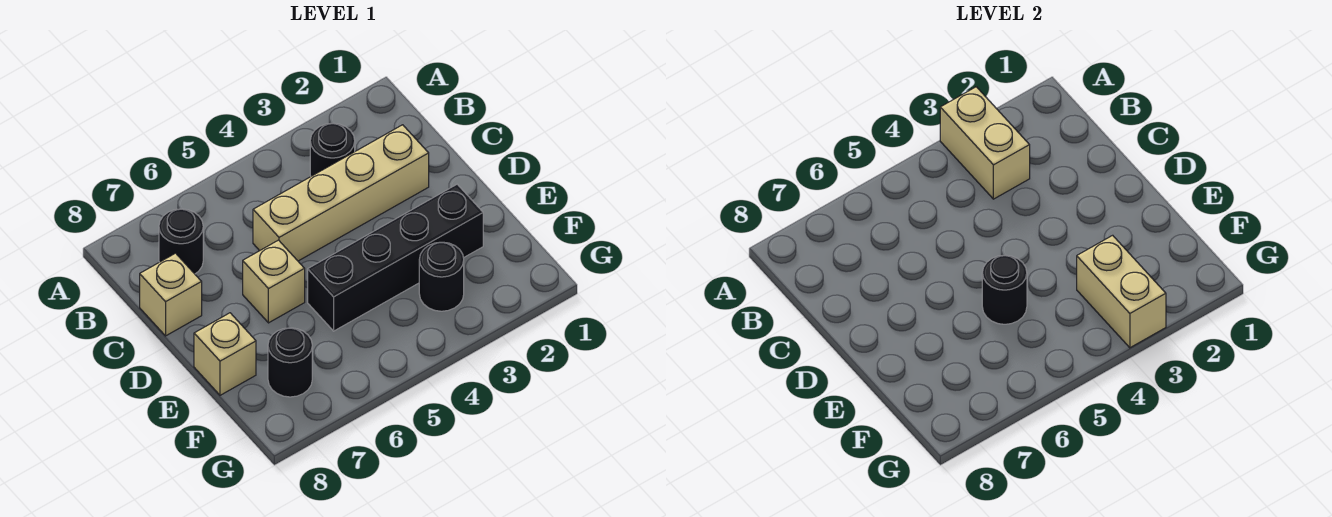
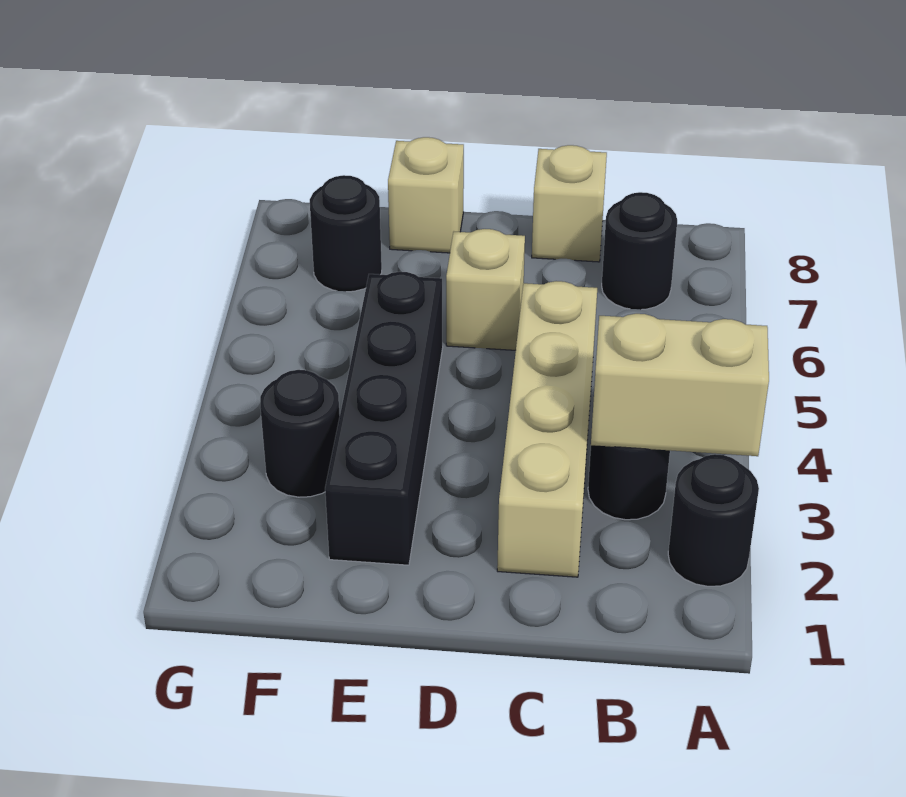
black round brick E5 level 2 -> black round brick A2 level 1
tan brick F3:G3 level 2 -> none

